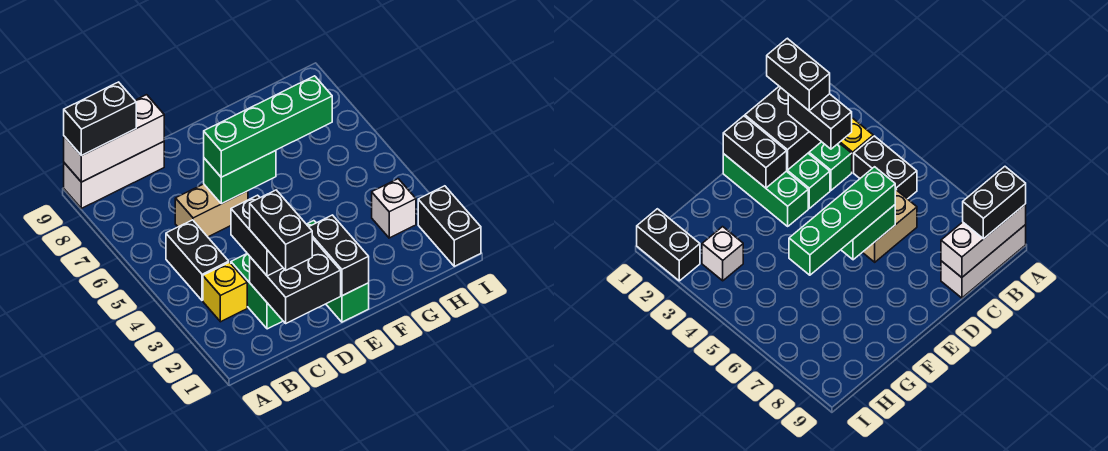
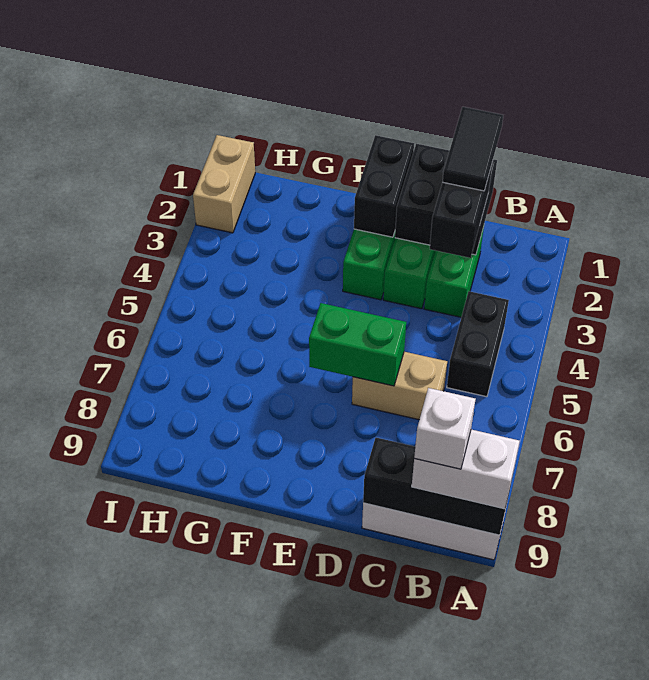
white brick A9:C9 level 2 -> black brick A9:C9 level 2
black brick A9:B9 level 3 -> white brick A9:B9 level 3
yellow brick B3 level 1 -> none
black brick C1:C2 level 4 -> black tile C1:C2 level 4
green brick D6:G6 level 3 -> none
white brick H3 level 1 -> white brick B9 level 4
black brick I1:I2 level 1 -> tan brick I1:I2 level 1

